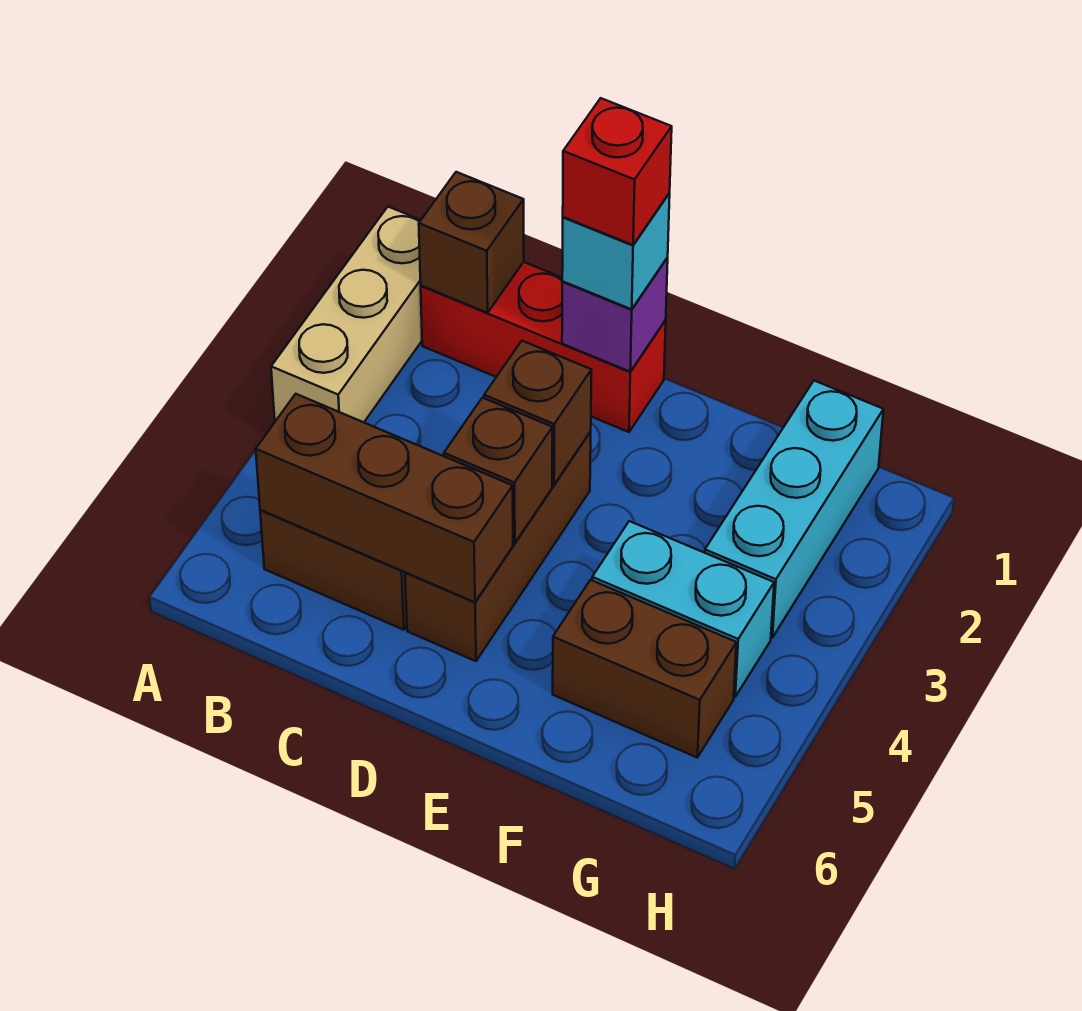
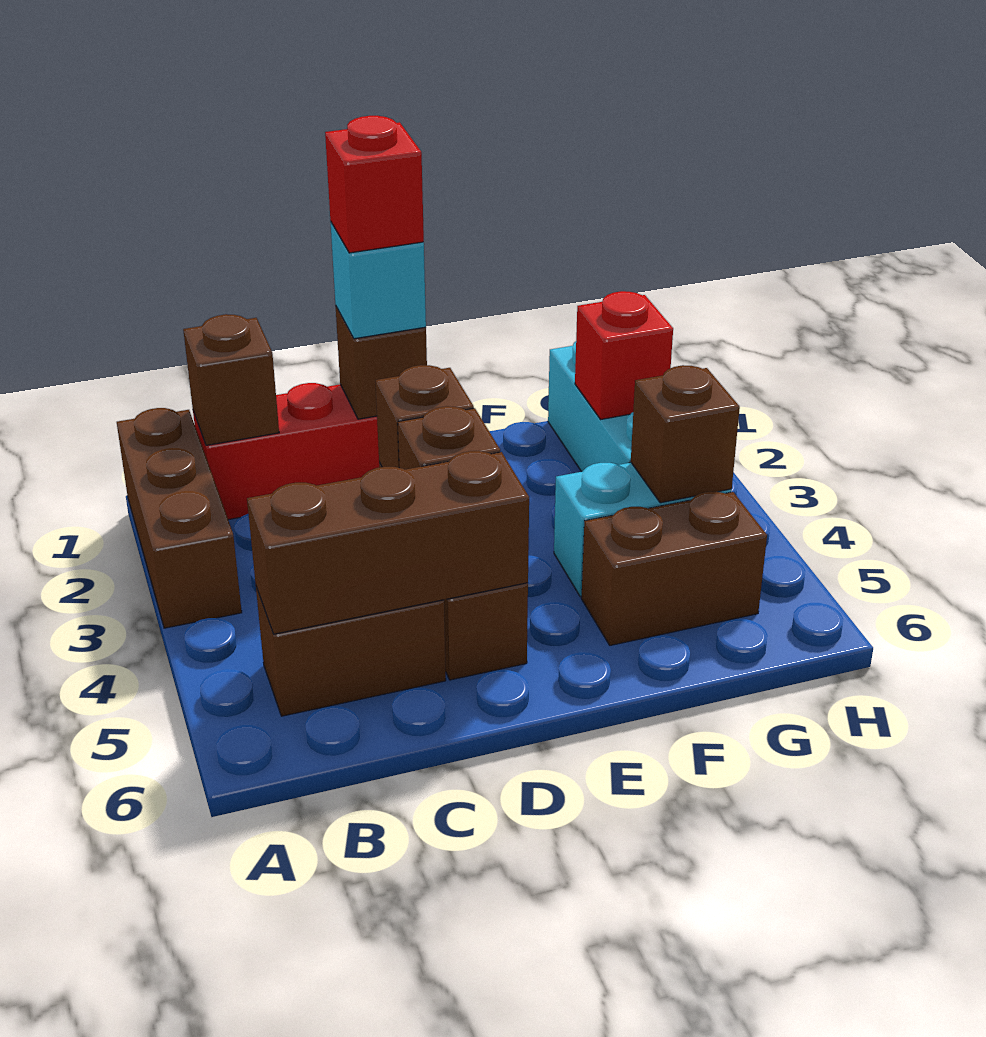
tan brick A1:A3 level 1 -> brown brick A1:A3 level 1
purple brick D1 level 2 -> brown brick D1 level 2
none -> red brick G2 level 2
none -> brown brick G4 level 2

